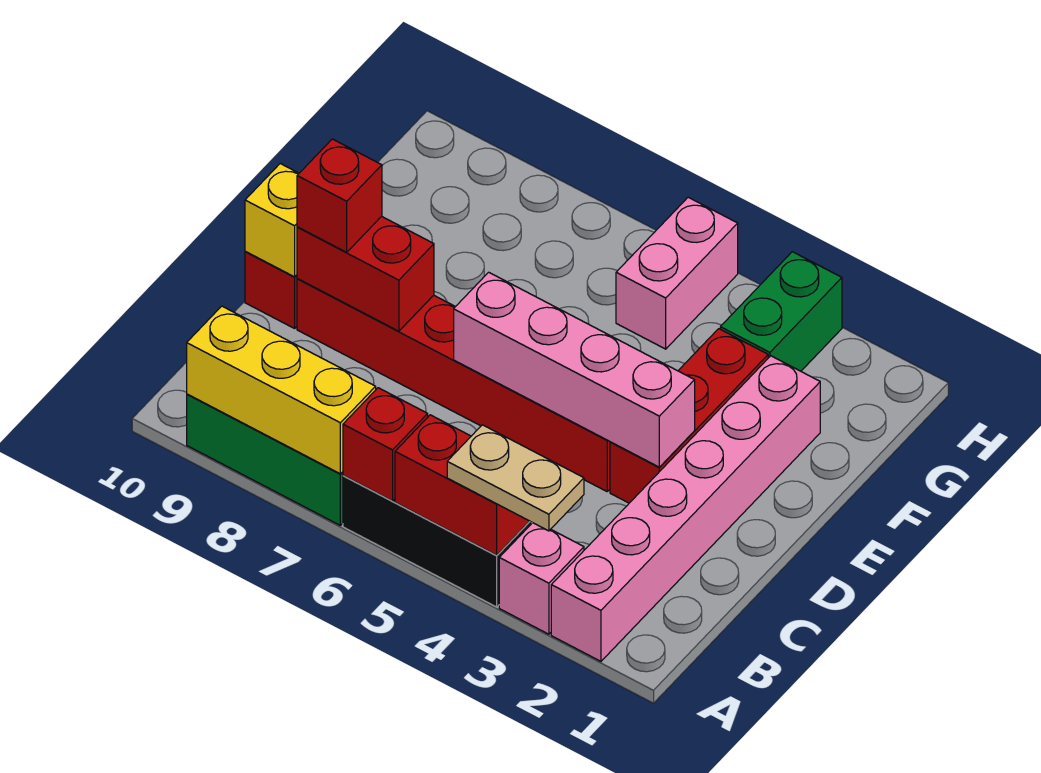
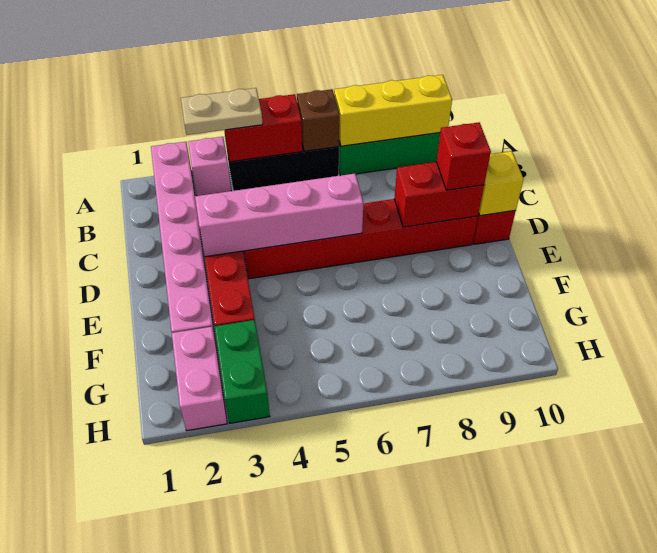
red brick A6 level 2 -> brown brick A6 level 2
pink brick G5:H5 level 1 -> pink brick G2:H2 level 1

